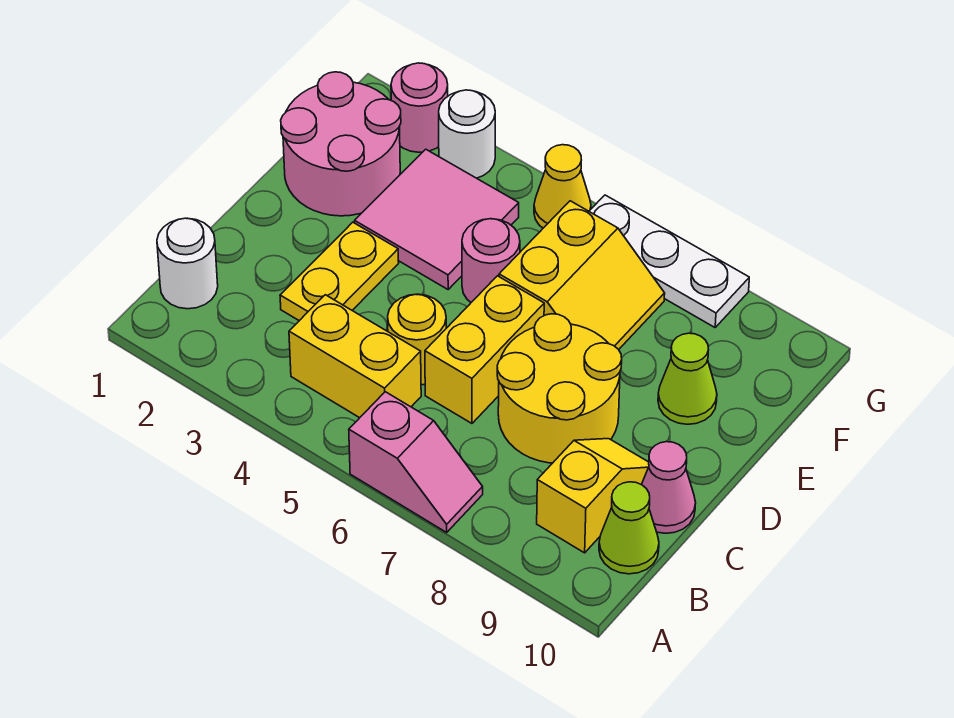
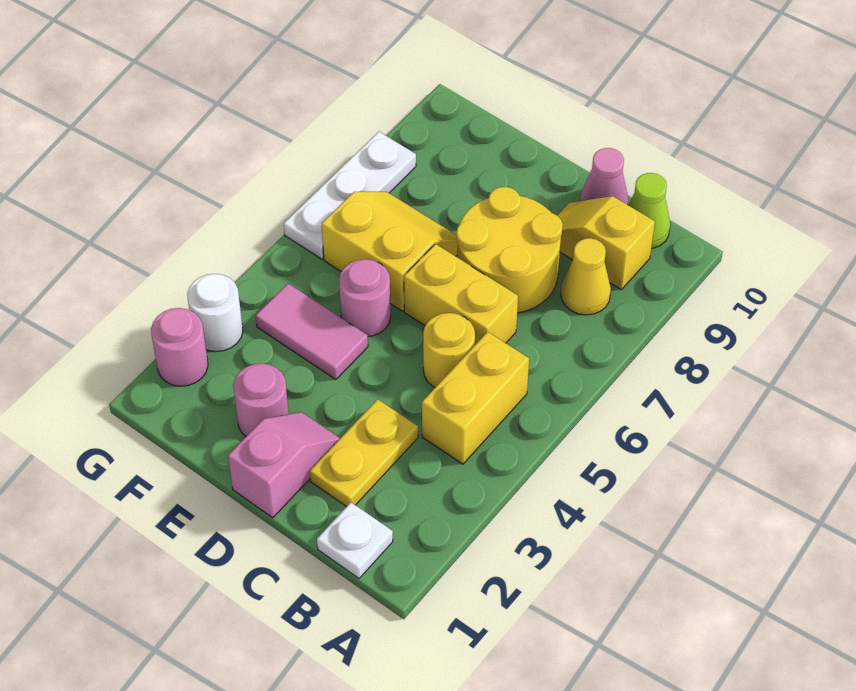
pink slope A6:A7 level 1 top 6 -> pink slope D1:D2 level 1 top 1
white round brick B1 level 1 -> white plate B1 level 1
yellow plate C3:D3 level 1 -> yellow plate C2:C3 level 1
pink round brick E1:F2 level 1 -> pink round brick E2 level 1
pink tile E3:F4 level 1 -> pink tile E4:F4 level 1
lime cone E9 level 1 -> none
yellow cone G5 level 1 -> yellow cone B8 level 1

